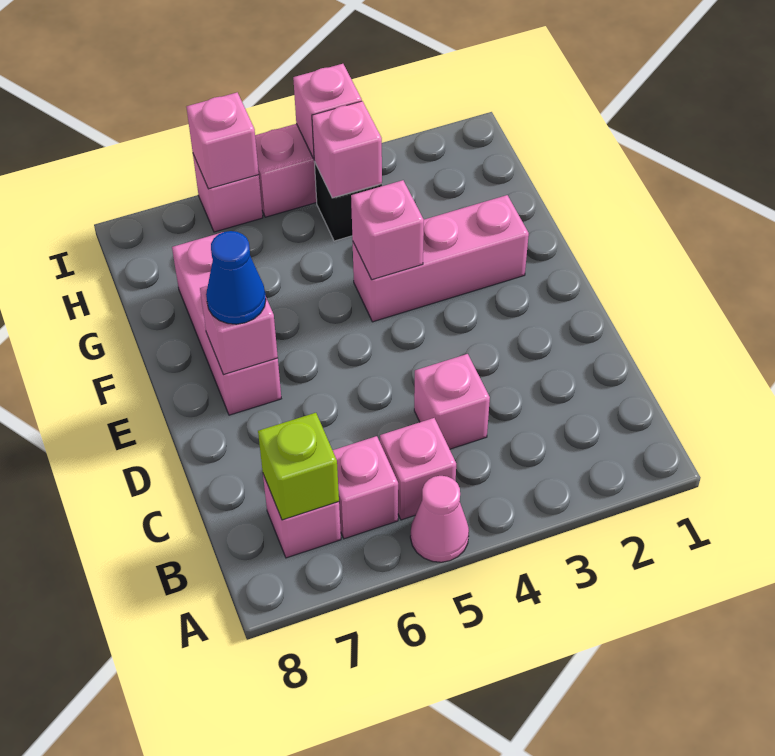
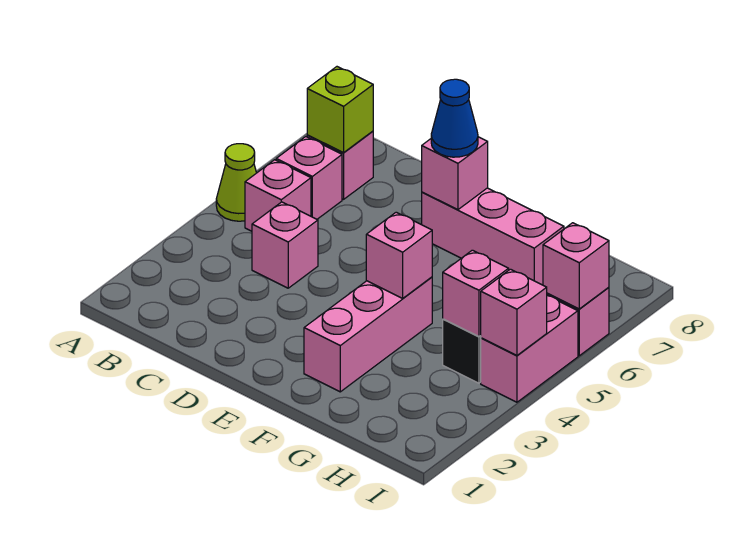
pink cone A5 level 1 -> lime cone A5 level 1

